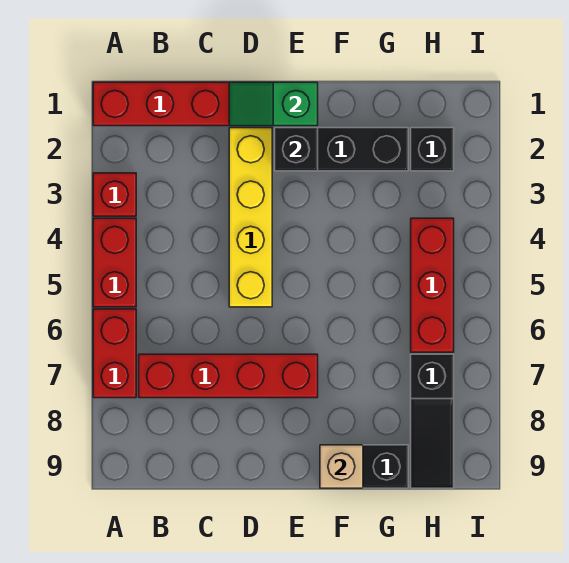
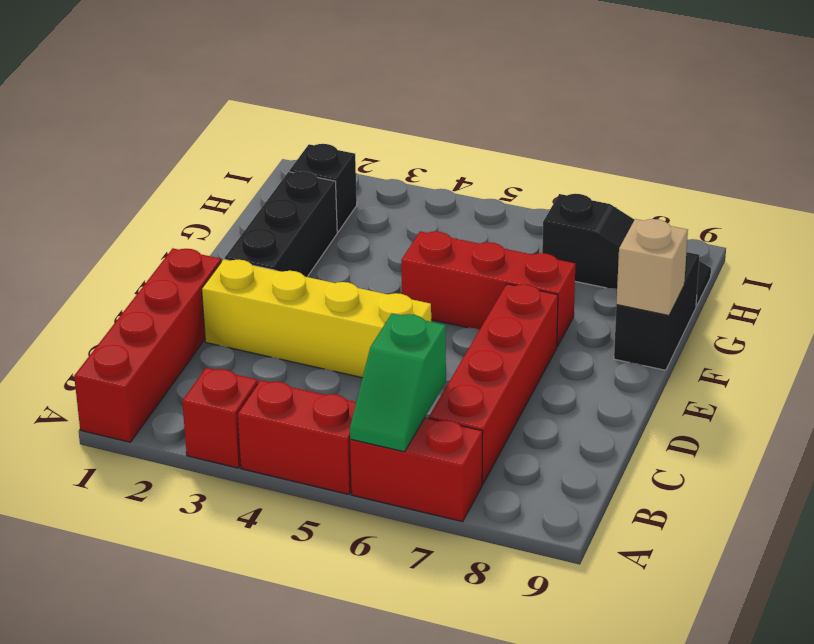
green slope D1:E1 level 2 top E -> green slope A6:B6 level 2 top B
black brick E2 level 2 -> none
red brick H4:H6 level 1 -> red brick F5:F7 level 1

